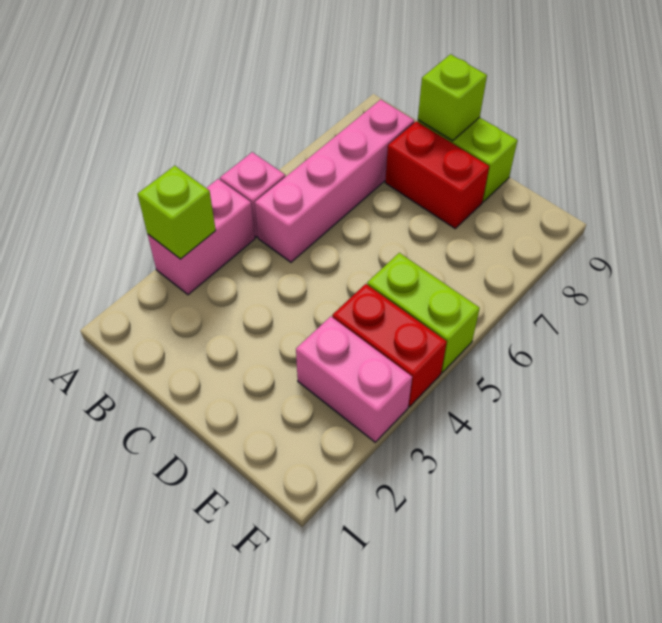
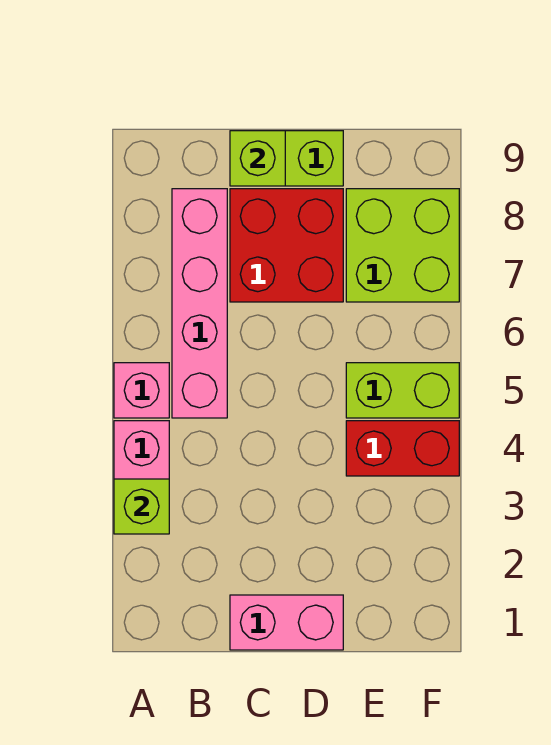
red brick C8:D8 level 1 -> red brick C7:D8 level 1
pink brick E3:F3 level 1 -> pink brick C1:D1 level 1
none -> lime brick E7:F8 level 1

